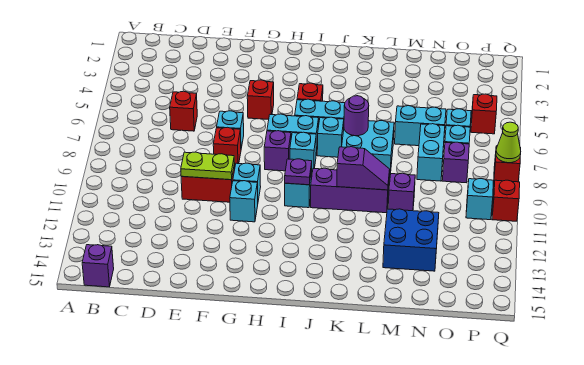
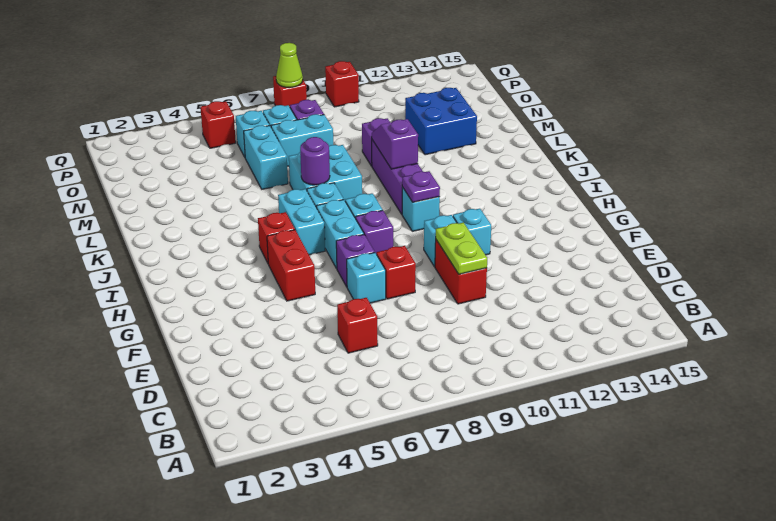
purple brick B15 level 1 -> purple brick G7 level 1
red brick G5 level 1 -> red brick G5:H5 level 1
cyan brick P10 level 1 -> none

